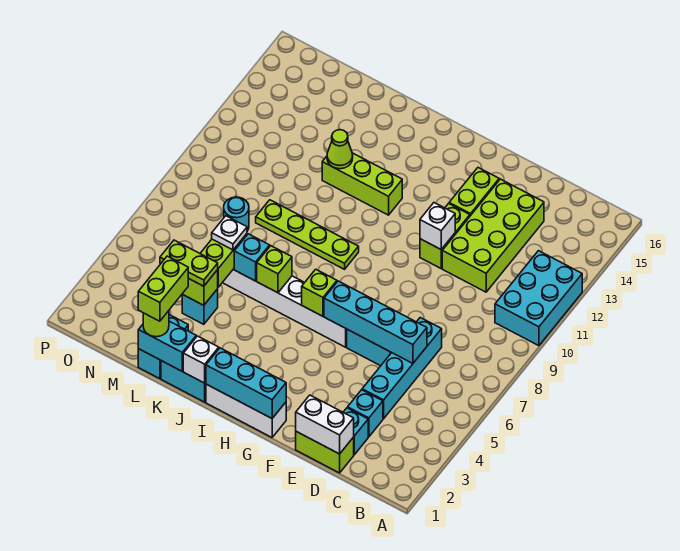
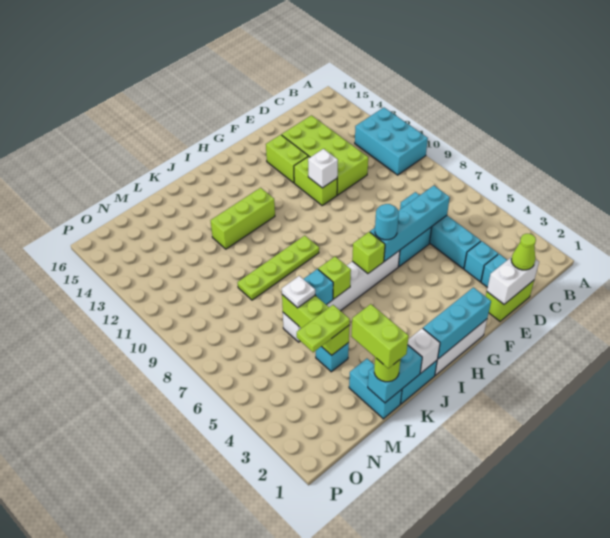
lime cone K12 level 2 -> lime cone D1 level 3
cyan round brick M8 level 1 -> cyan round brick G6 level 3

